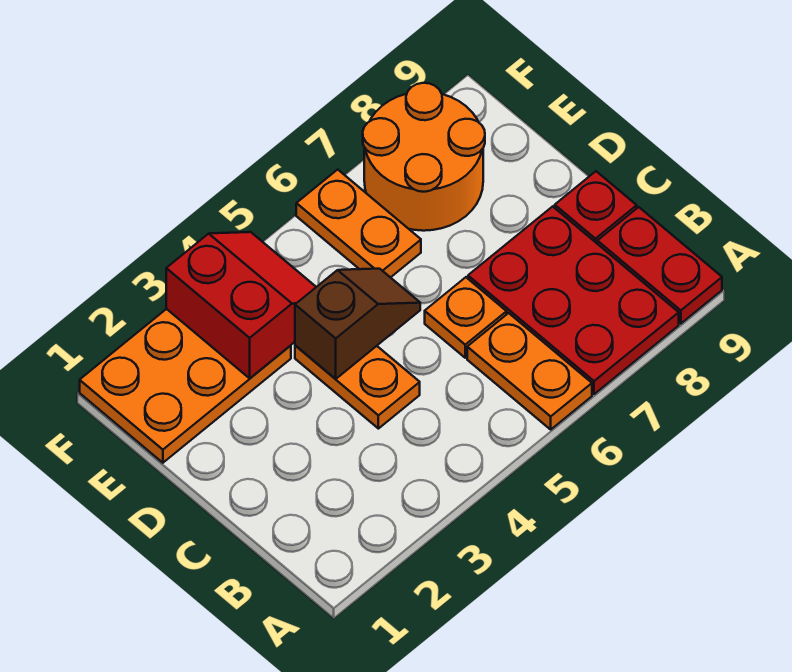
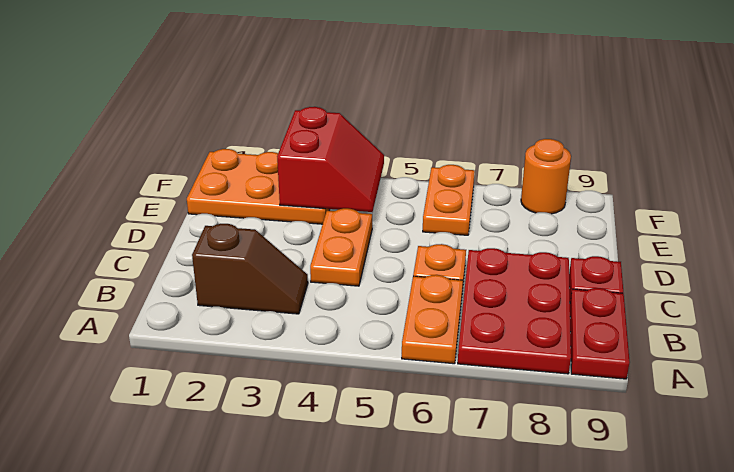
brown slope D4:D5 level 2 top 4 -> brown slope B2:B3 level 1 top 2
orange round brick E7:F8 level 1 -> orange round brick F8 level 1

